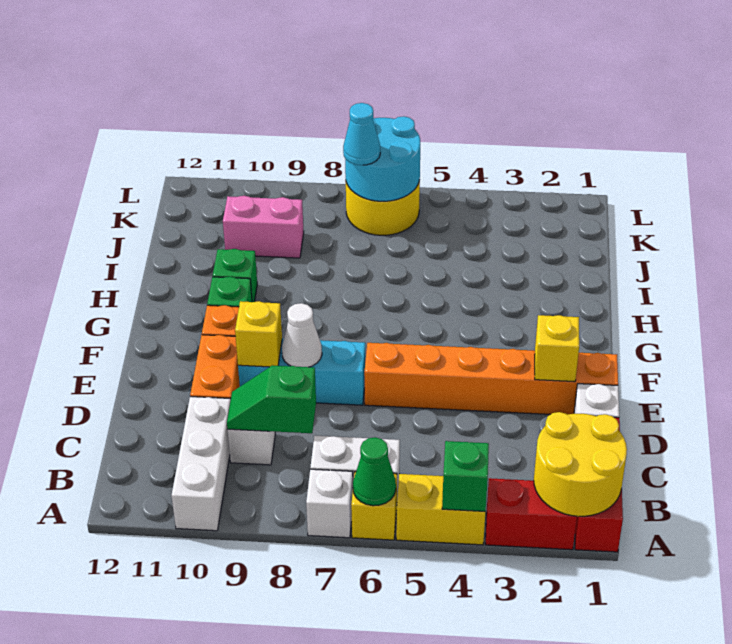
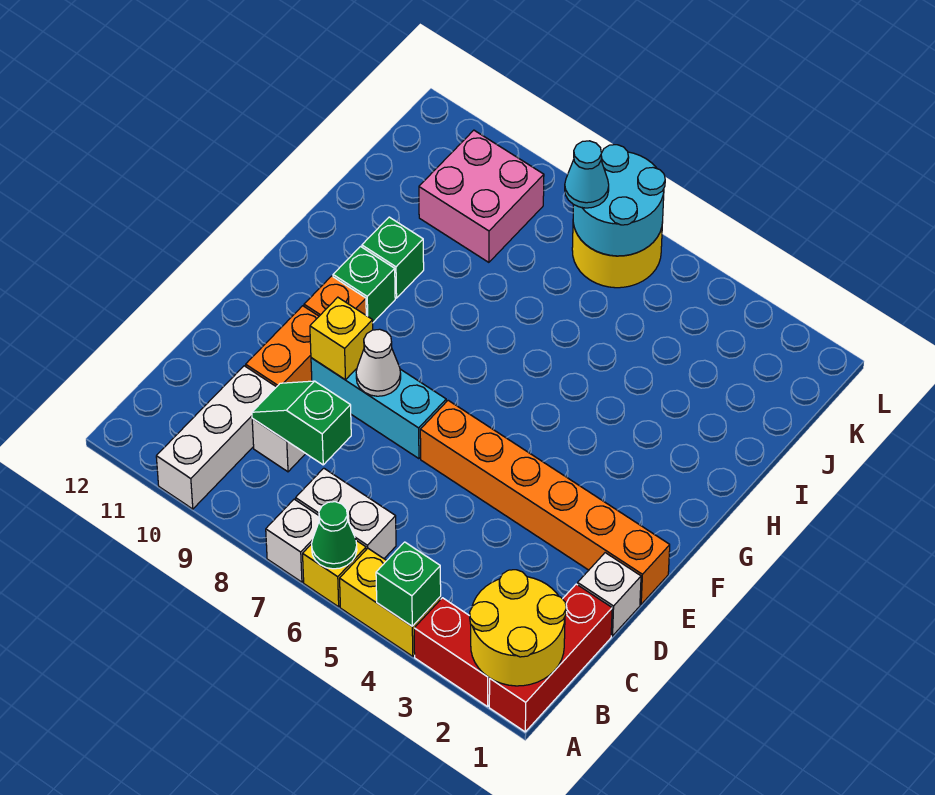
yellow brick E2 level 2 -> none
pink brick J9:J10 level 1 -> pink brick J9:K10 level 1

